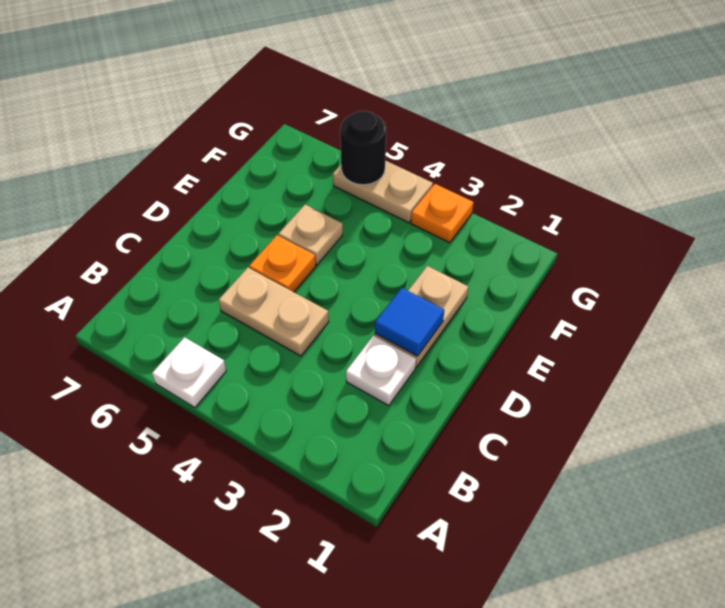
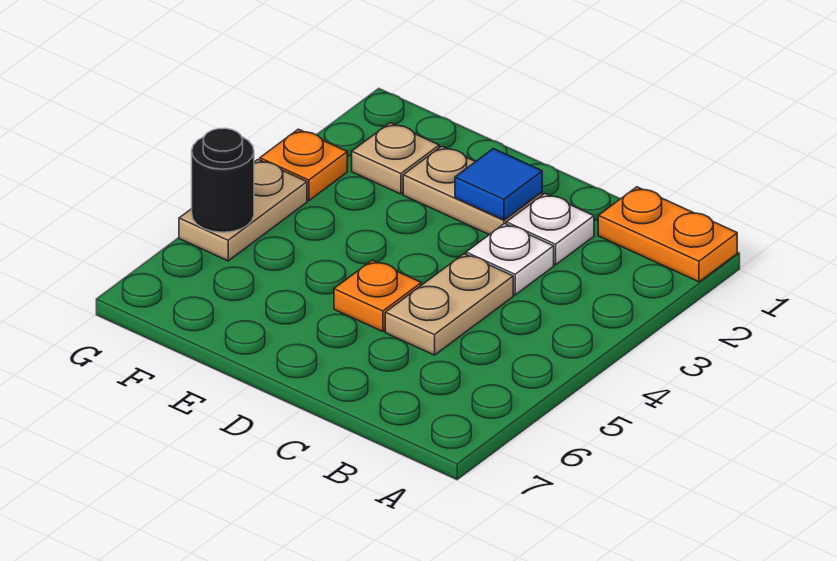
none -> orange plate A1:B1 level 1
white plate A5 level 1 -> white plate C3 level 1
tan plate E5 level 1 -> tan plate F2 level 1

